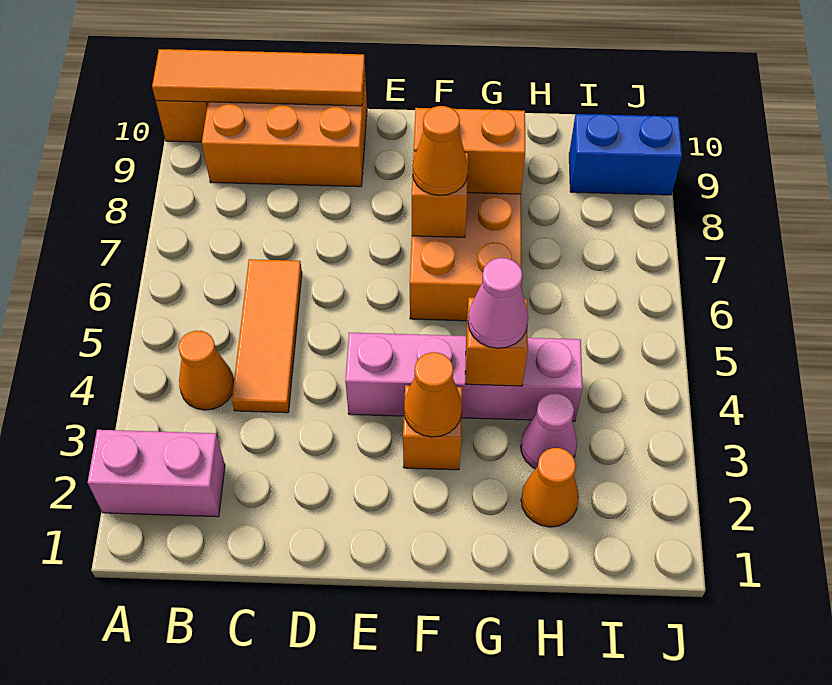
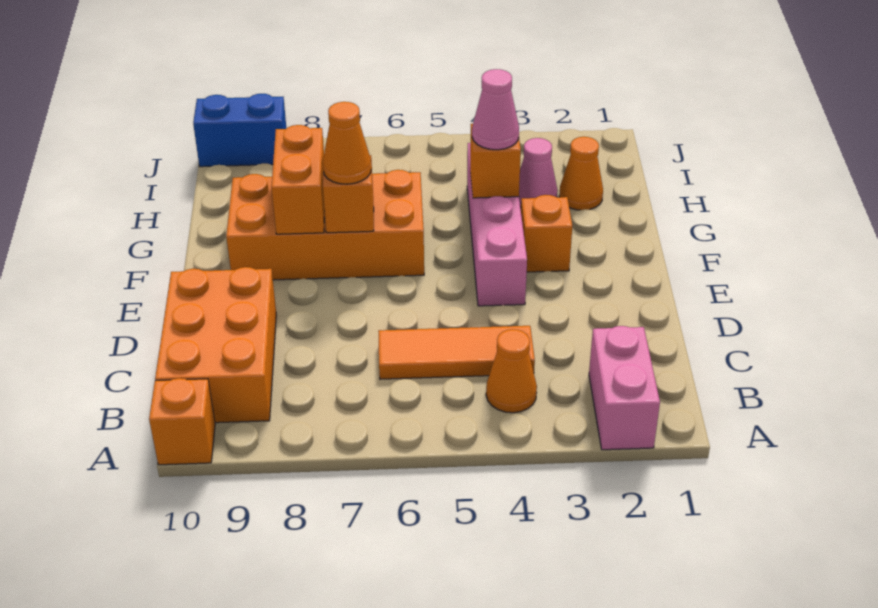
orange tile A10:D10 level 2 -> none
orange cone F3 level 2 -> none
blue brick I9:J9 level 1 -> blue brick J9:J10 level 1

